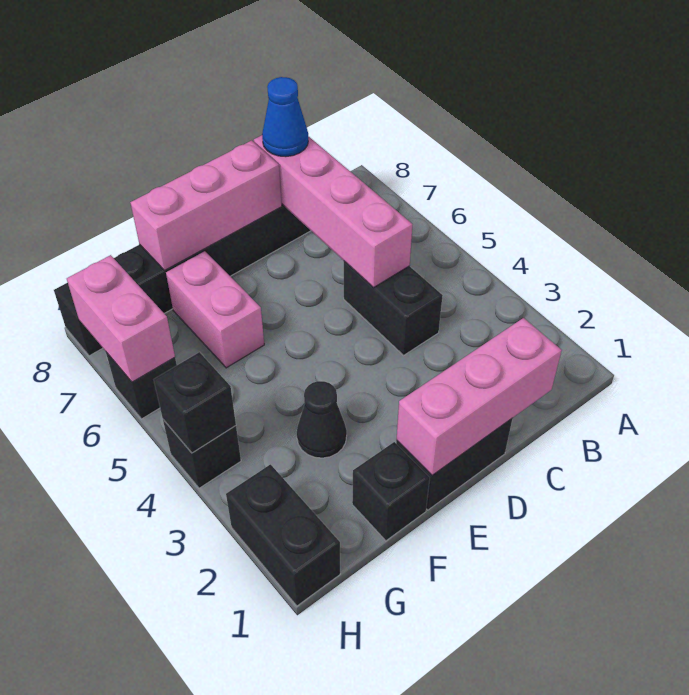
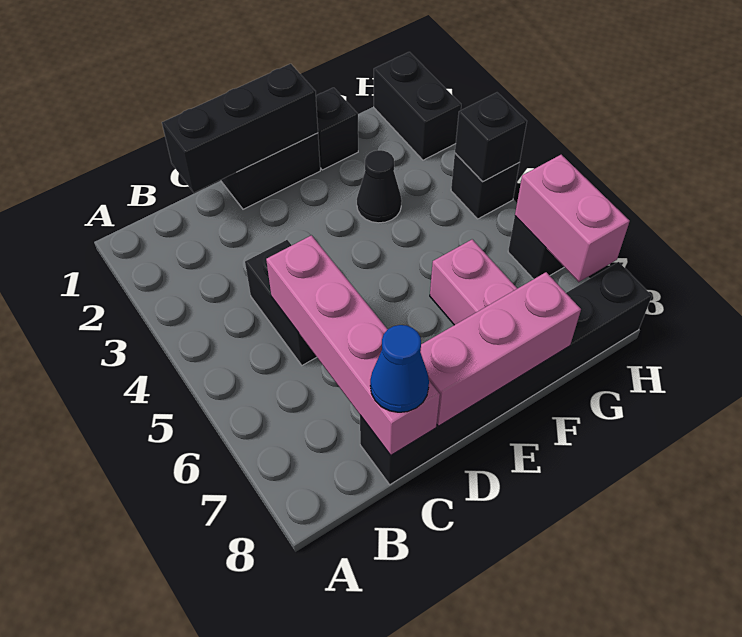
pink brick C1:E1 level 2 -> black brick C1:E1 level 2

